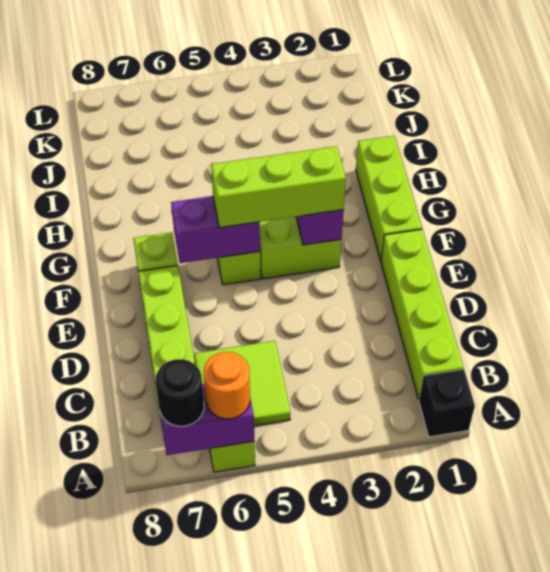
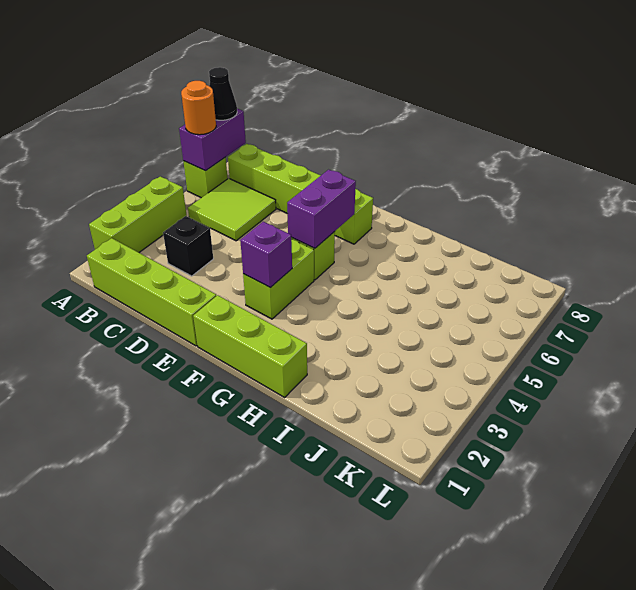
black brick A1 level 1 -> black brick C3 level 1
black round brick A7 level 3 -> black cone A7 level 3
lime brick F3:F5 level 3 -> lime brick A2:A4 level 1

